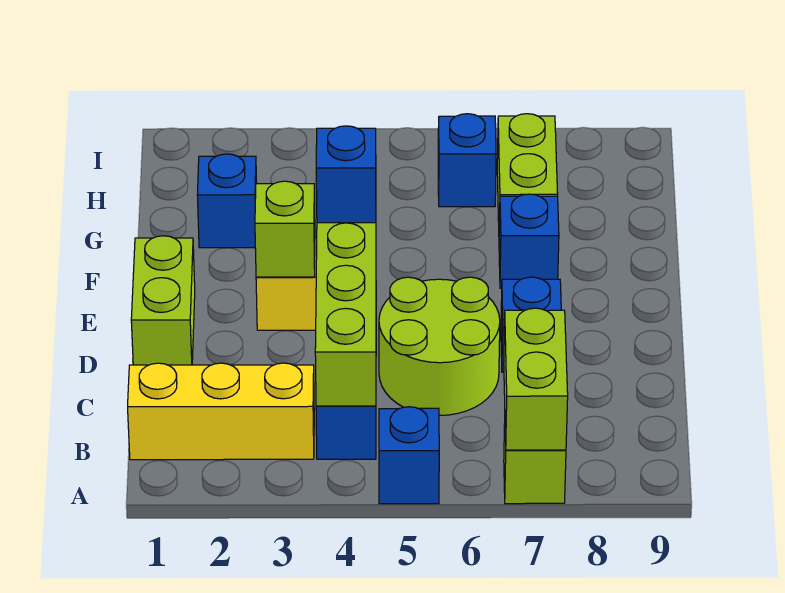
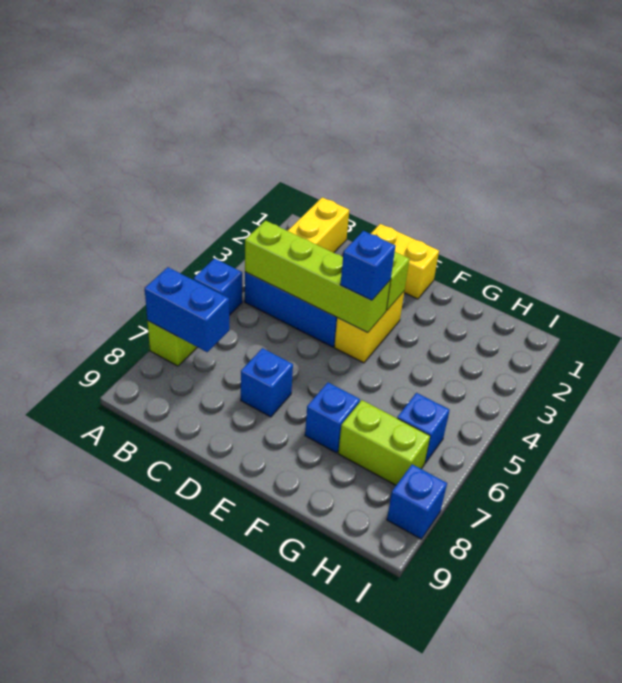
lime brick A7:B7 level 2 -> blue brick A7:B7 level 2
lime round brick C5:D6 level 1 -> none
lime brick D1:E1 level 1 -> yellow brick D1:E1 level 1
blue brick G2 level 1 -> blue brick I8 level 1

